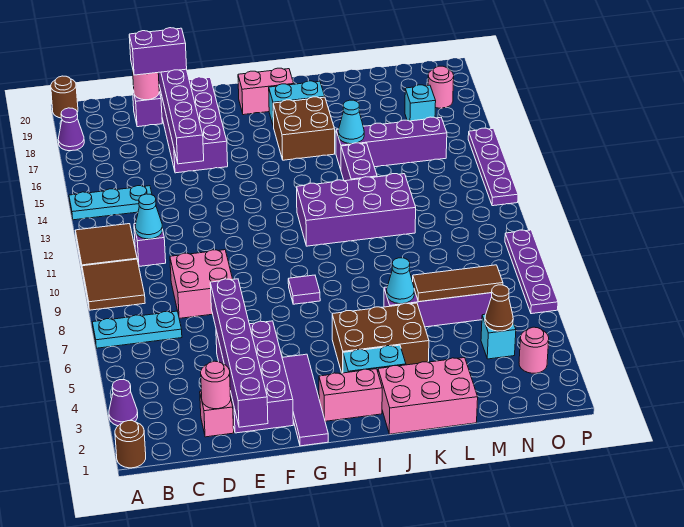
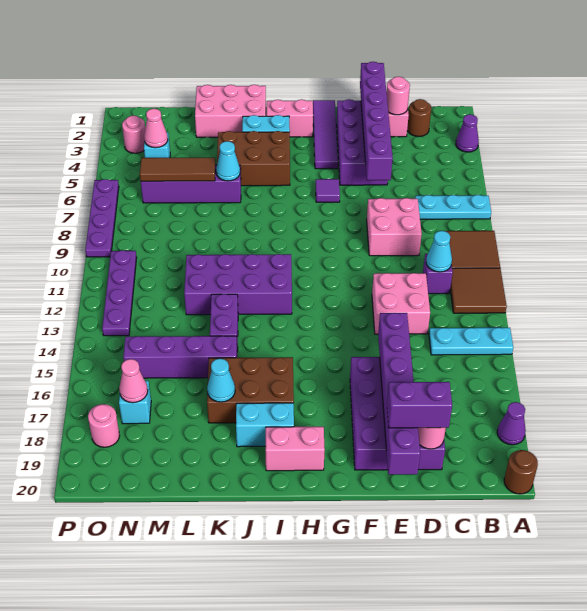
brown round brick A1 level 1 -> brown round brick C2 level 1
none -> pink brick D12:E13 level 1
purple tile H8 level 1 -> purple tile G6 level 1
brown brick I16:J17 level 1 -> brown brick I16:K17 level 1
cyan cone K15 level 2 -> cyan cone K17 level 2
brown cone N4 level 2 -> pink cone N4 level 2
none -> pink cone N17 level 2
purple plate P12:P15 level 1 -> purple plate O10:O13 level 1

